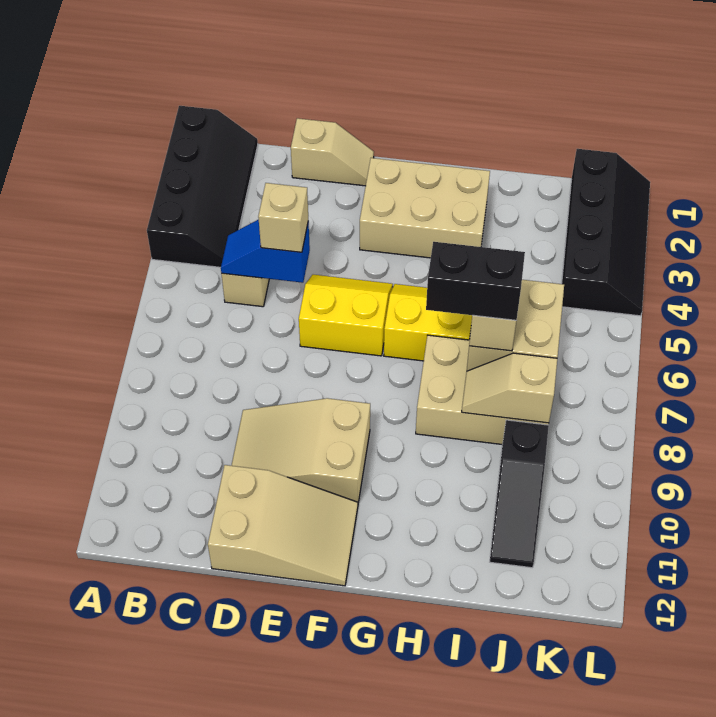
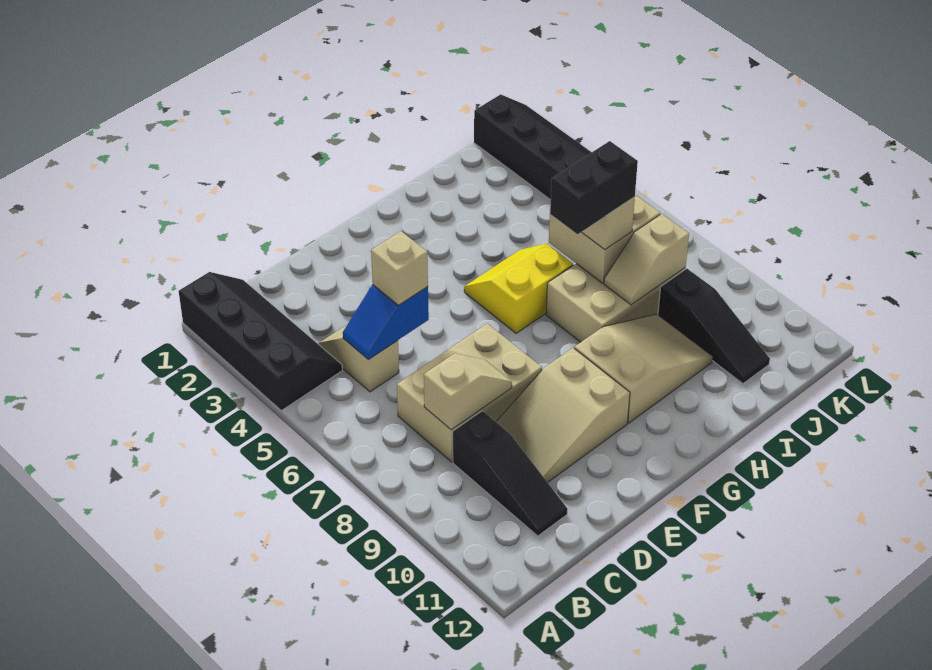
none -> black slope C9:C11 level 1 top 9
tan slope D1:E1 level 1 top D -> tan slope C8:D8 level 2 top C
tan slope D11:F12 level 1 top D -> tan slope G9:I10 level 1 top G
yellow slope E5:F6 level 1 top 6 -> none
tan brick F2:H3 level 1 -> tan brick C7:E8 level 1

